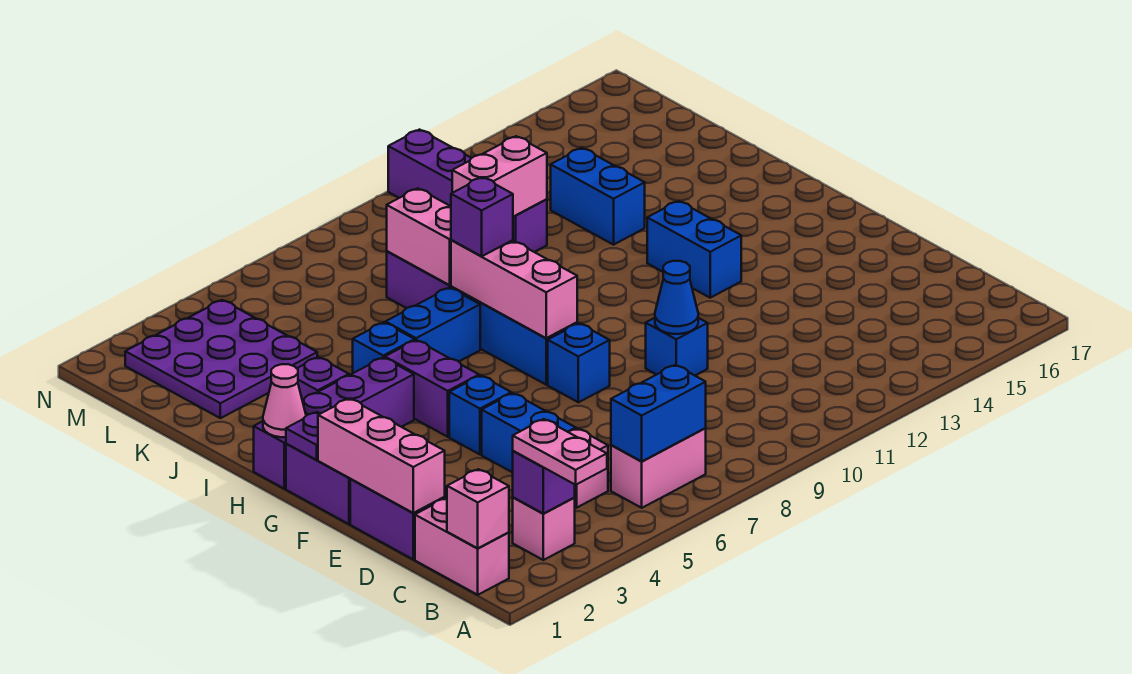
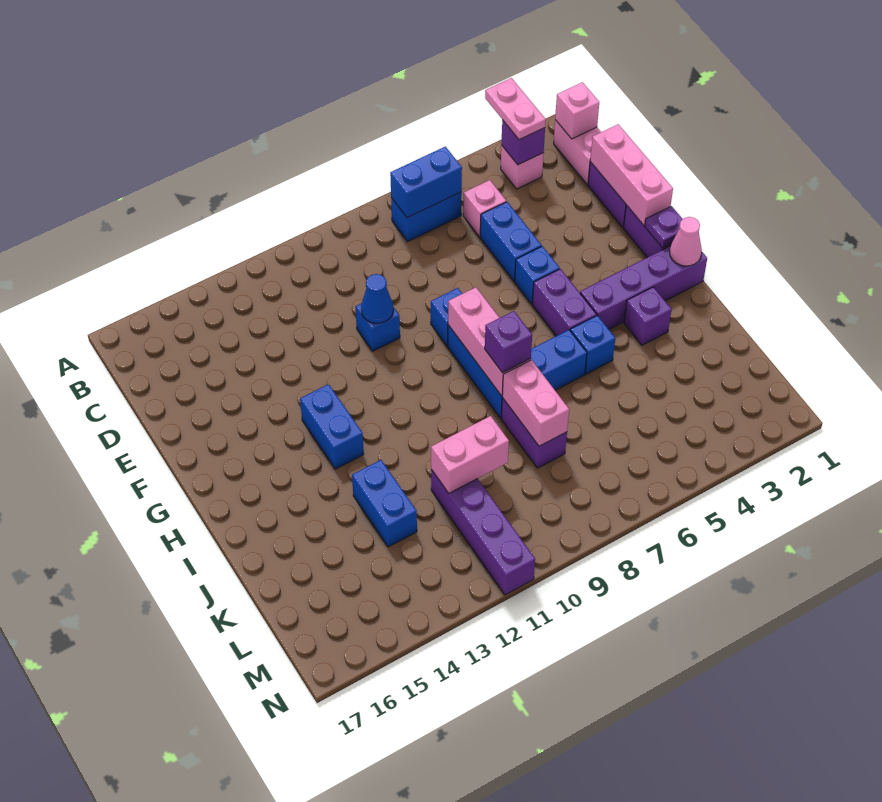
pink brick B6:B7 level 1 -> blue brick B6:B7 level 1
purple plate K2:M4 level 1 -> none

